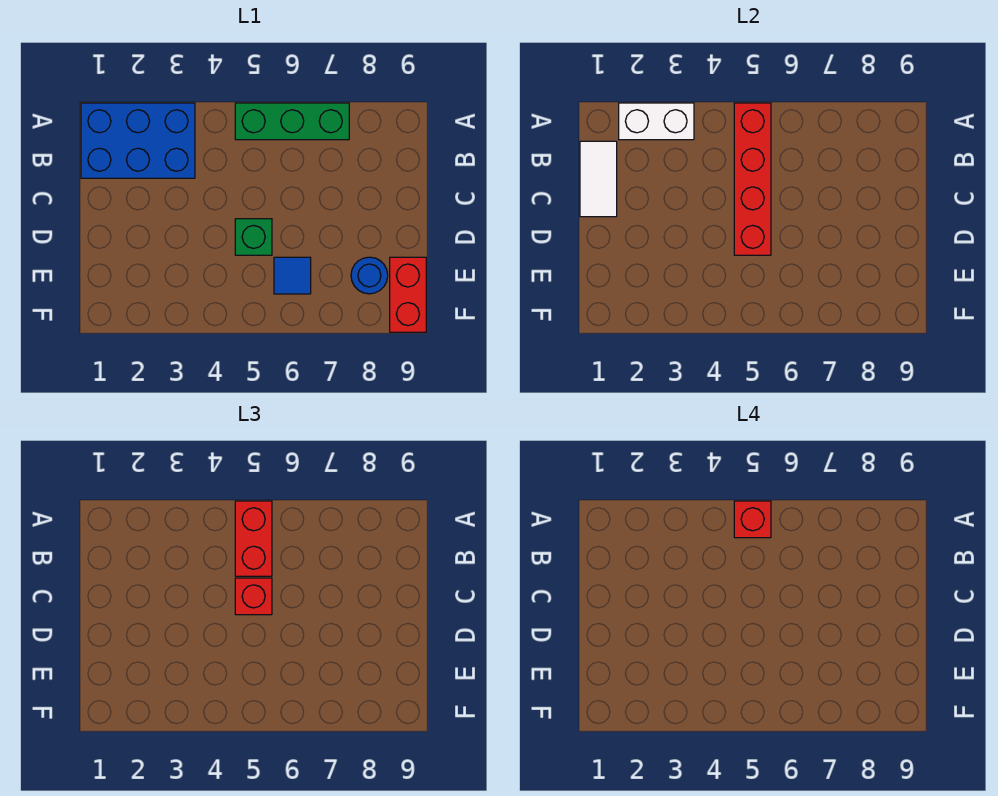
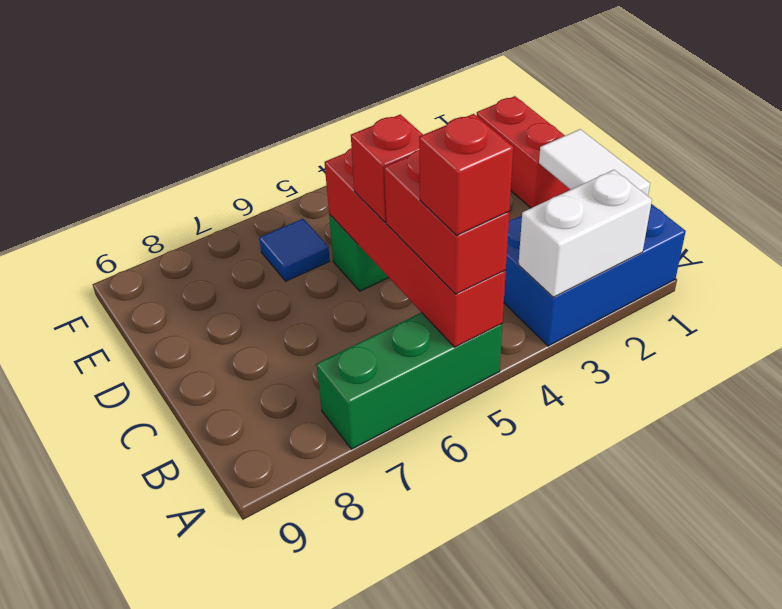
blue round brick E8 level 1 -> none
red brick E9:F9 level 1 -> red brick D1:E1 level 1

